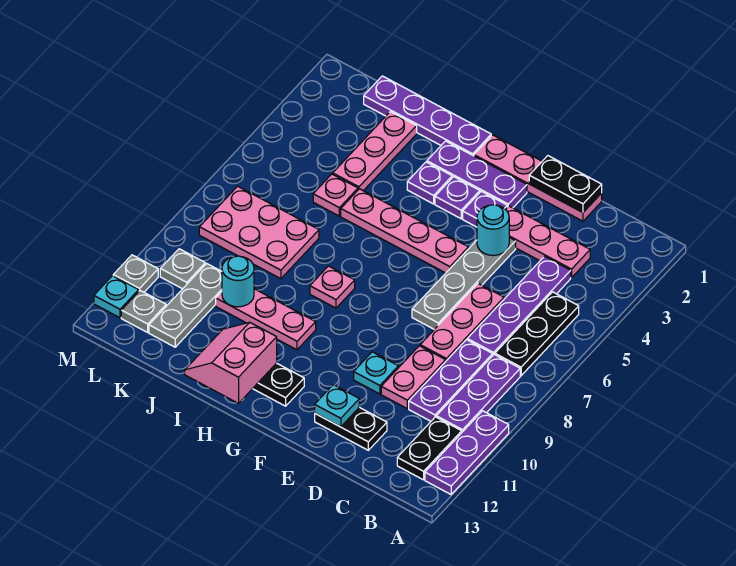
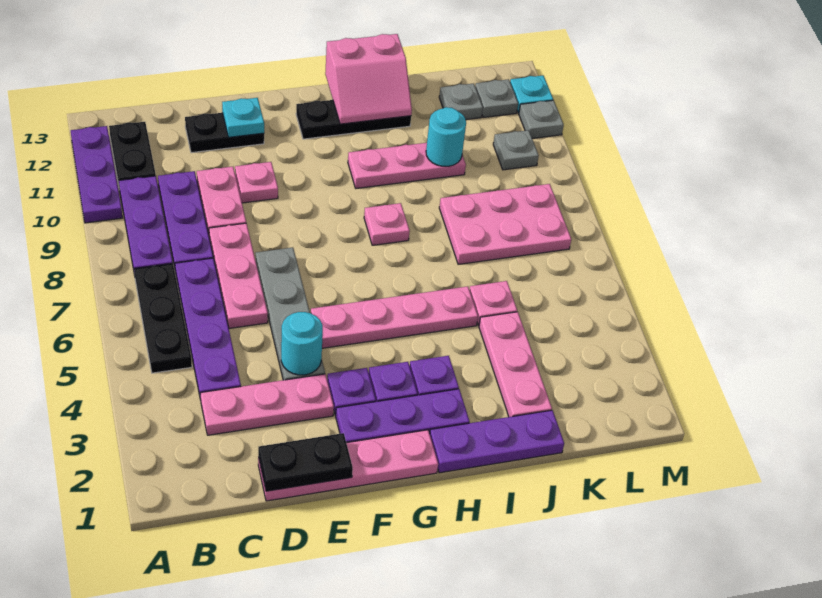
cyan plate E10 level 1 -> pink plate E10 level 1
purple plate H1:K1 level 1 -> purple plate H1:J1 level 1
pink slope H12:I13 level 2 top H -> pink slope H12:I13 level 2 top 13
grey plate K10:K12 level 1 -> grey plate K12 level 1

